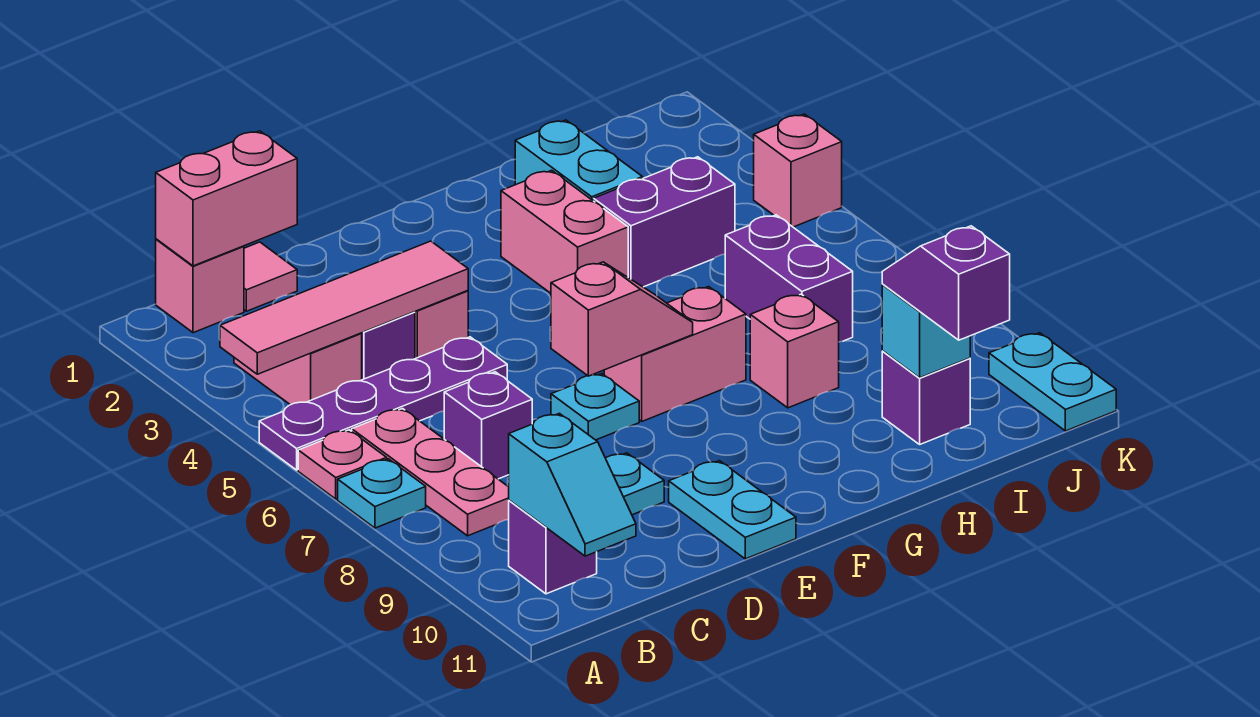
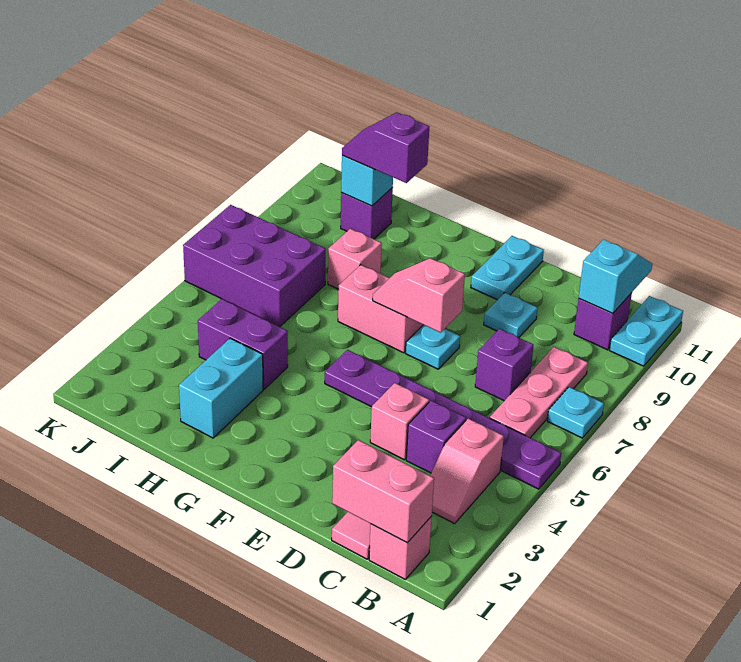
pink tile A4:D4 level 2 -> none
purple plate A5:D5 level 1 -> purple plate A5:F5 level 1
pink plate A6 level 1 -> none
pink brick G3:G4 level 1 -> none
purple brick I6:I7 level 1 -> purple brick I6:K7 level 1
purple slope I10:I11 level 3 top 11 -> purple slope H10:I10 level 3 top H
pink brick K4 level 1 -> none
cyan plate K10:K11 level 1 -> cyan plate A10:A11 level 1

